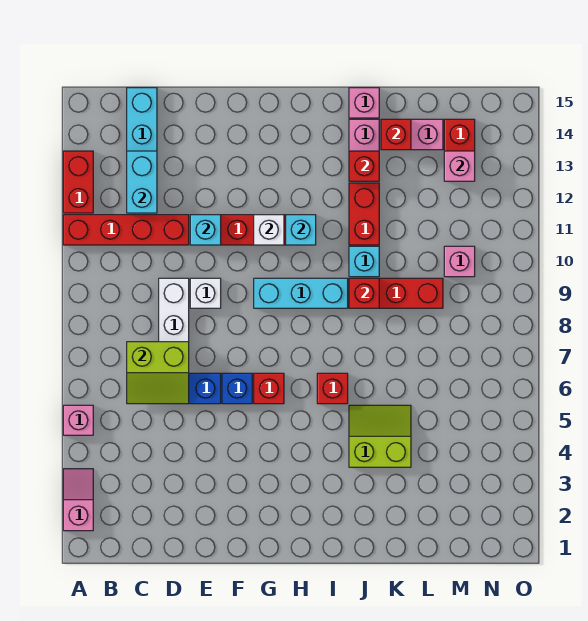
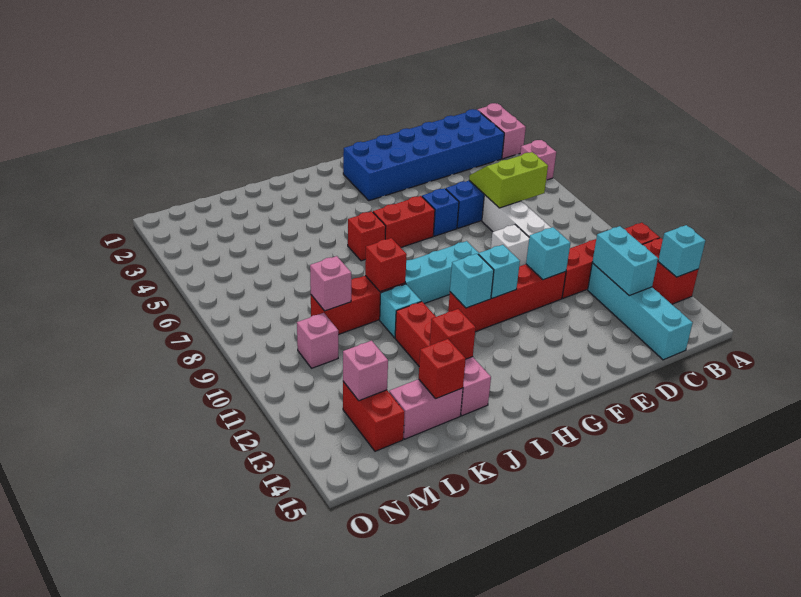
pink slope A2:A3 level 1 top 2 -> pink brick A2:A3 level 1
none -> cyan brick A13 level 2
none -> blue brick B2:G3 level 1
red brick G6 level 1 -> red brick G6:H6 level 1
white brick G11 level 2 -> cyan brick G11 level 2
lime slope J4:K5 level 1 top 4 -> none
pink brick J15 level 1 -> pink brick L9 level 2

